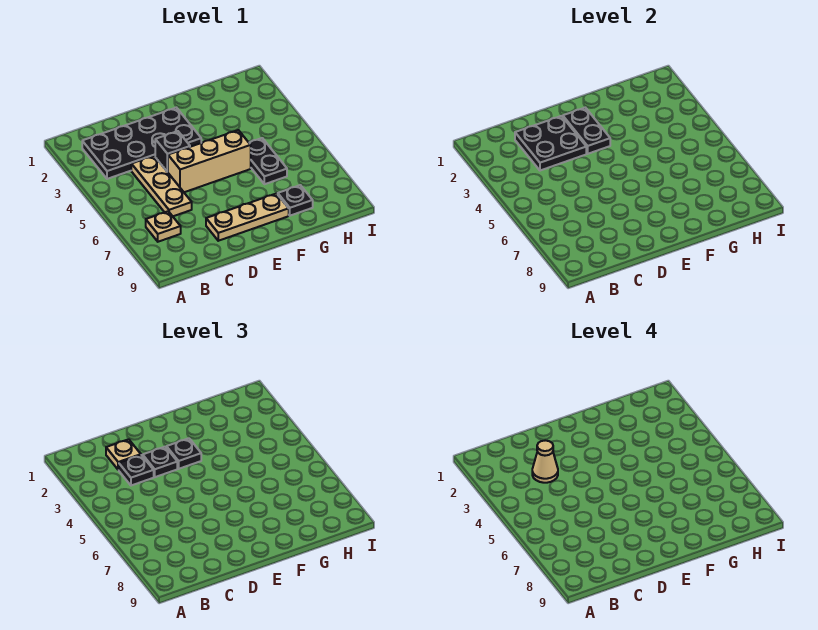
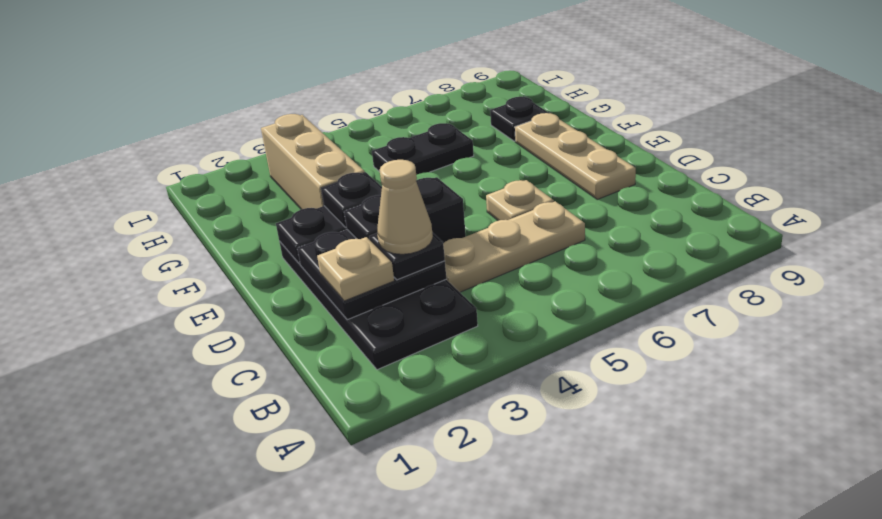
tan plate B7 level 1 -> tan plate D6 level 1
tan brick D5:F5 level 1 -> tan brick F3:H3 level 1

